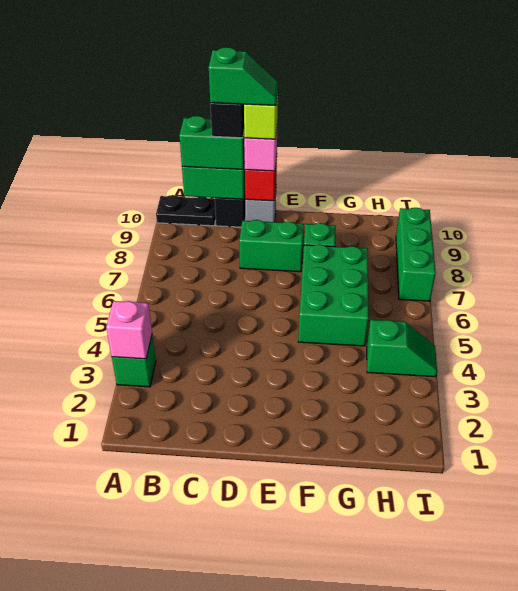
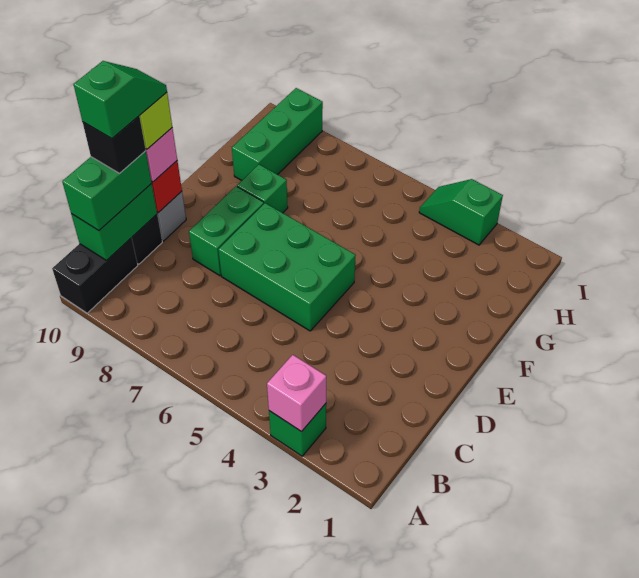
black plate A10:B10 level 1 -> black brick A10:B10 level 1
green brick F5:G7 level 1 -> green brick D5:E7 level 1
green slope H4:I4 level 1 top H -> green slope I3:I4 level 1 top 3
green brick I7:I9 level 1 -> green brick G9:I9 level 1

